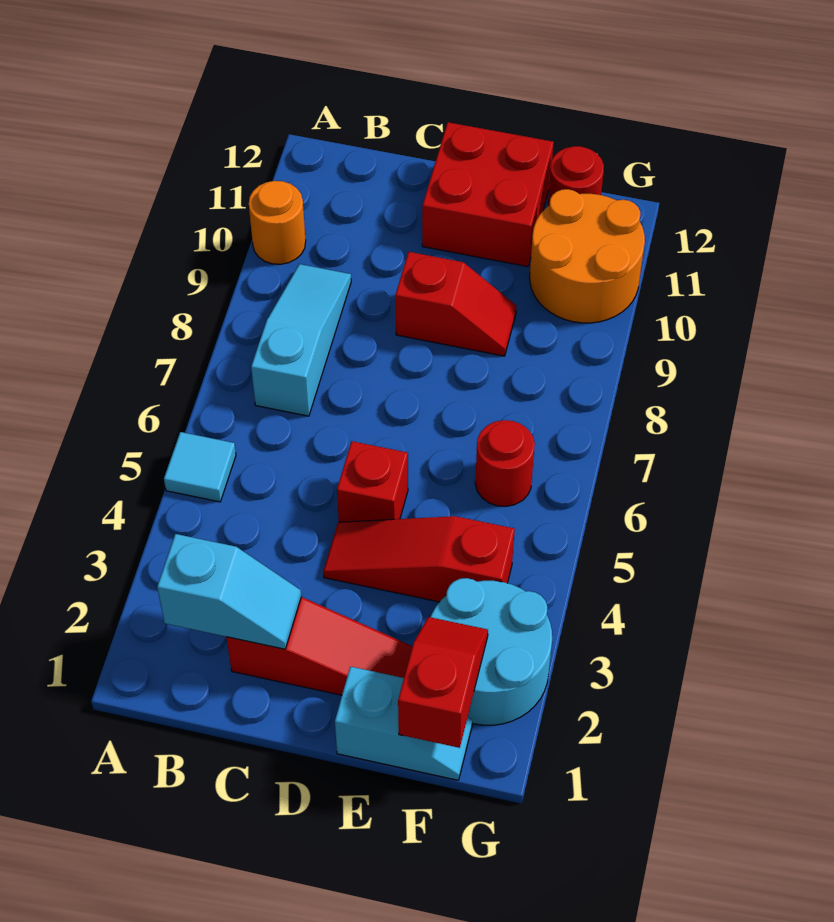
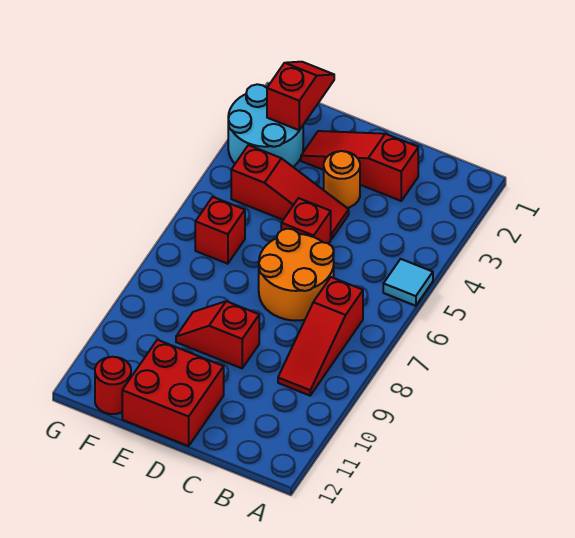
orange round brick A10 level 1 -> orange round brick D3 level 1
cyan slope B2:C2 level 2 top B -> none
cyan slope B7:B9 level 1 top 7 -> red slope B7:B9 level 1 top 7
cyan slope E1:F1 level 1 top E -> none
red slope F1:F2 level 2 top 1 -> red slope F1:F2 level 2 top 2
red round brick F6 level 1 -> red brick F6 level 1
orange round brick F10:G11 level 1 -> orange round brick C6:D7 level 1

